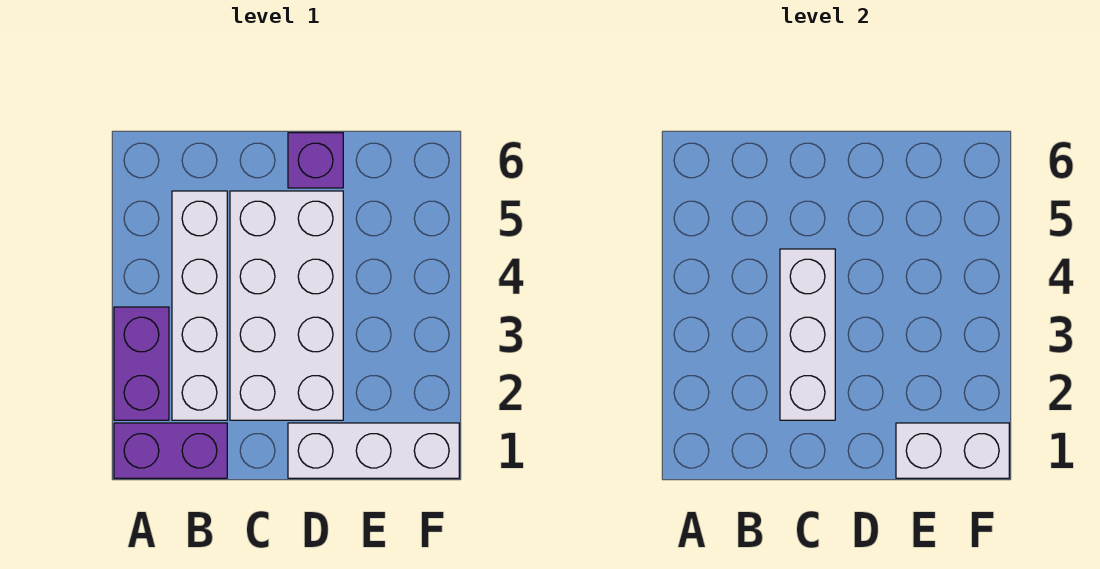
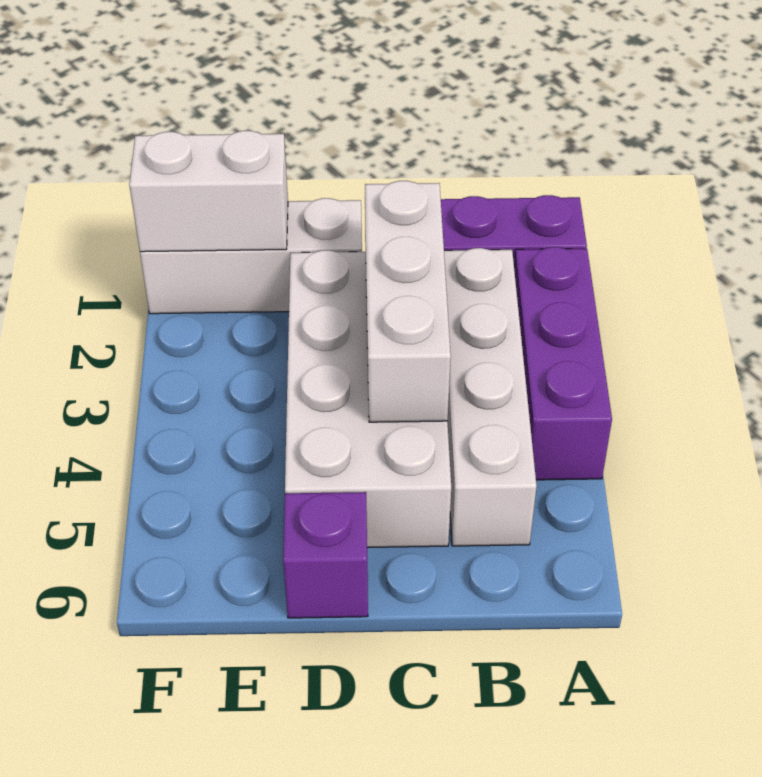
purple brick A2:A3 level 1 -> purple brick A2:A4 level 1

